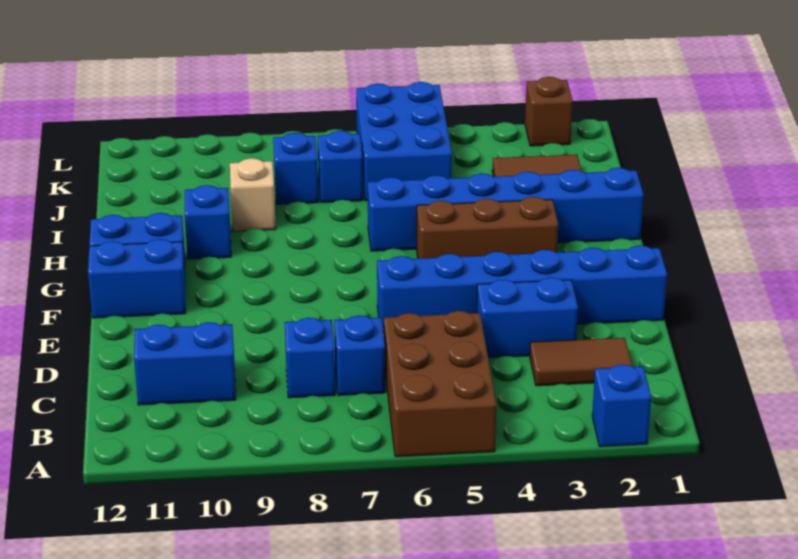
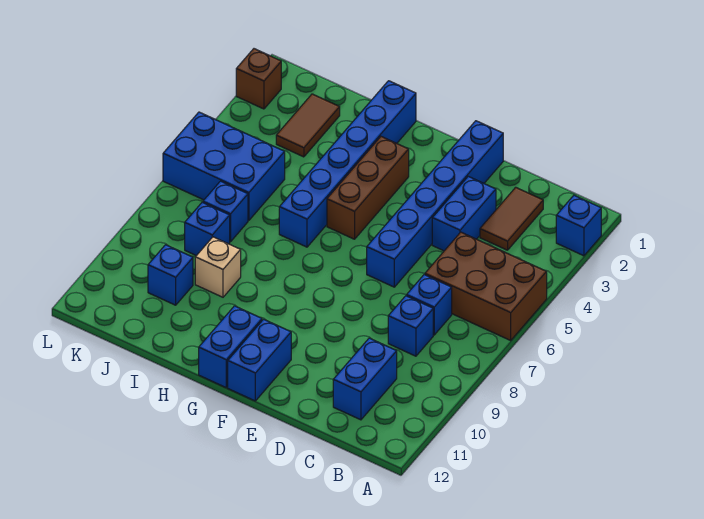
blue brick H10 level 1 -> blue brick J10 level 1

